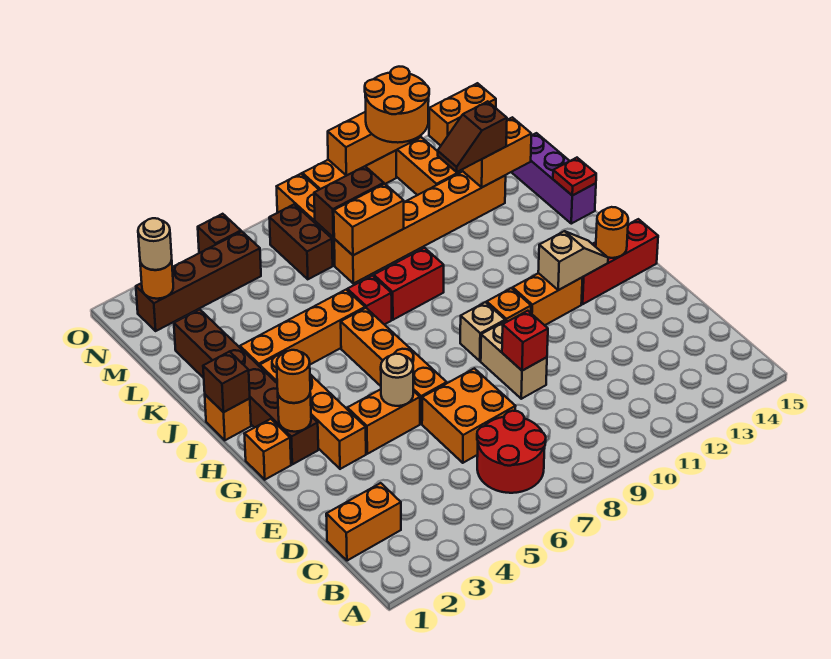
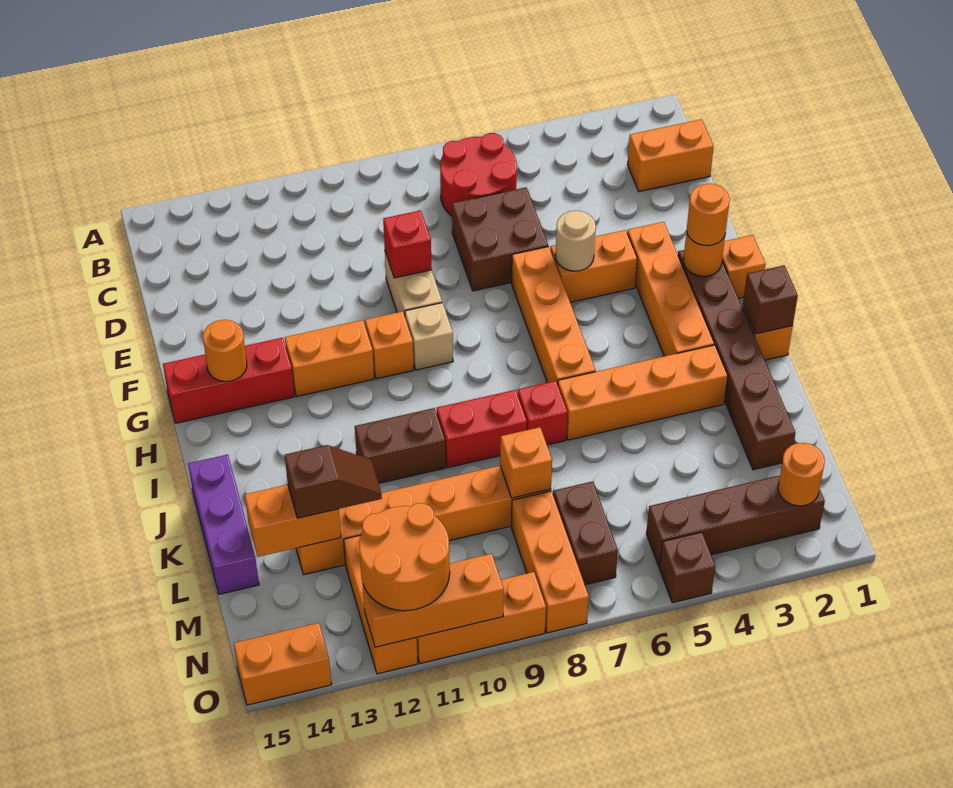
orange brick D6:E7 level 1 -> brown brick D6:E7 level 1
tan slope G12:G13 level 2 top 12 -> none
red plate J15 level 2 -> none
orange brick L8:L9 level 2 -> orange brick L8 level 2
brown brick M8:M9 level 2 -> brown brick J10:J11 level 1
tan round brick N2 level 3 -> none

